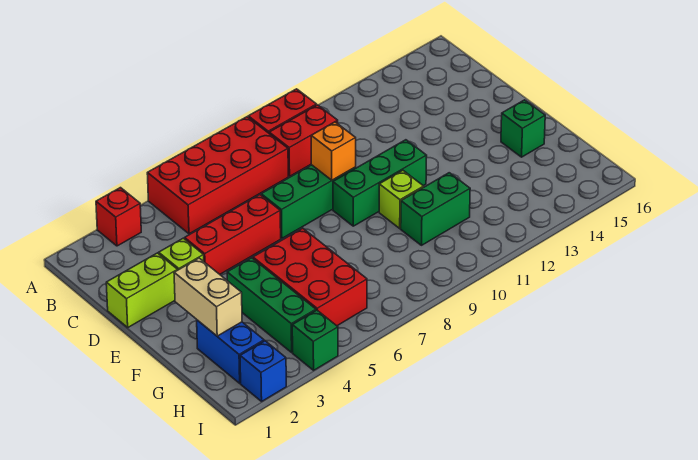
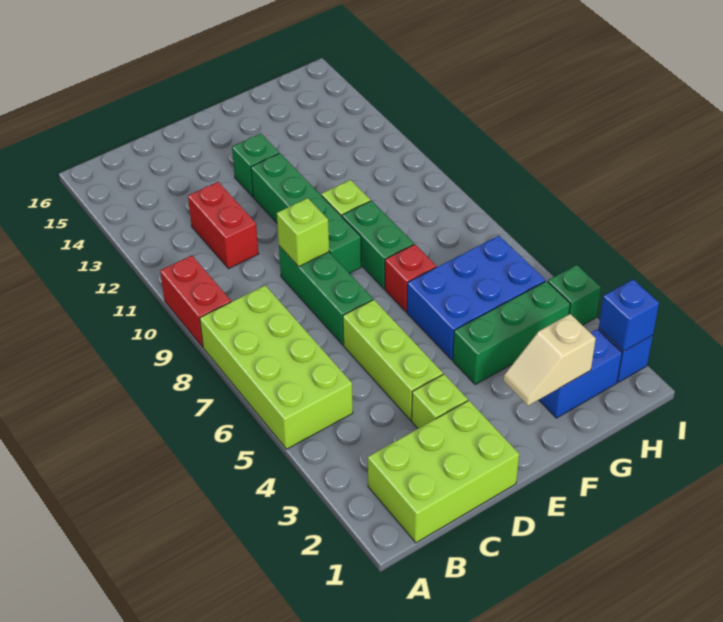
red brick A3 level 1 -> red brick F7 level 1
red brick A5:B8 level 1 -> lime brick A5:B8 level 1
red brick B9:B10 level 1 -> red brick C11:C12 level 1
lime brick D1:D2 level 1 -> lime brick B1:D2 level 1
red brick D4:D6 level 1 -> lime brick D4:D6 level 1
orange brick D9 level 2 -> lime brick D9 level 2
green brick E9:E11 level 1 -> green brick E9:E12 level 1
tan brick F2:G2 level 2 -> tan slope F2:G2 level 2 top G
red brick F5:H6 level 1 -> blue brick F5:H6 level 1
green brick F15 level 1 -> green brick E13 level 1
green brick G10:G11 level 1 -> green brick F8:F9 level 1
none -> blue brick I2 level 2

